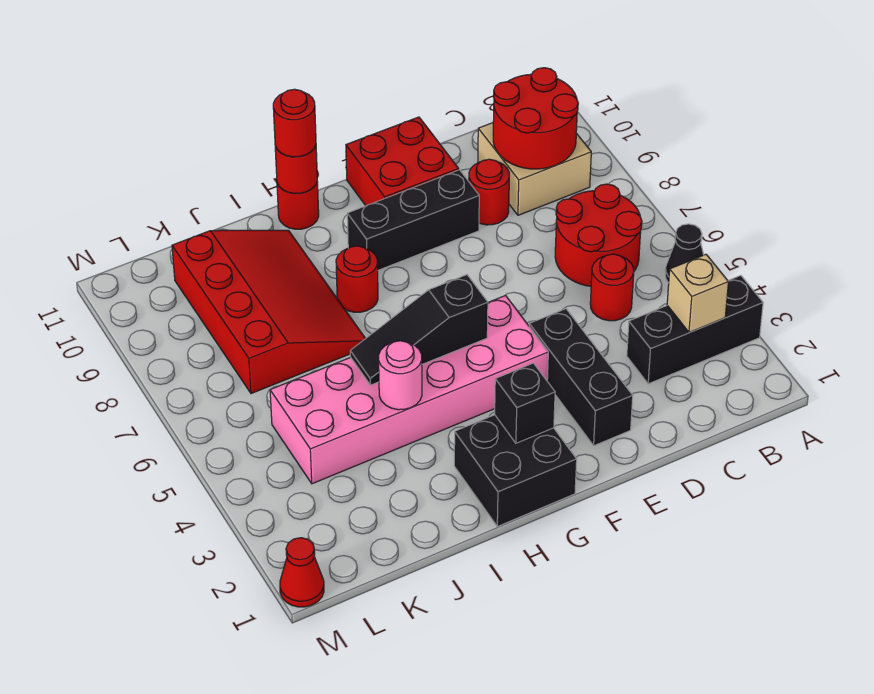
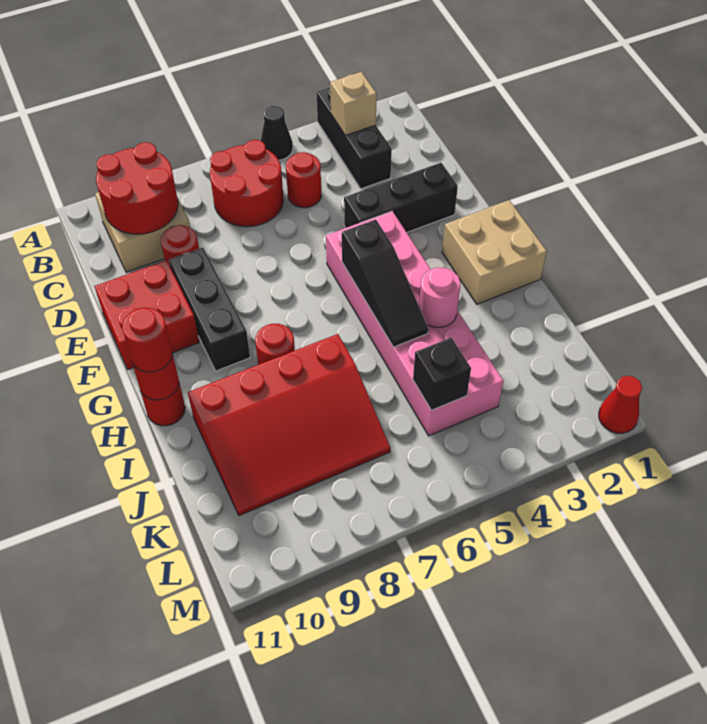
black brick G1:H2 level 1 -> tan brick G1:H2 level 1
black brick G2 level 2 -> black brick K5 level 2
red slope I7:K10 level 1 top K -> red slope I7:K10 level 1 top I

